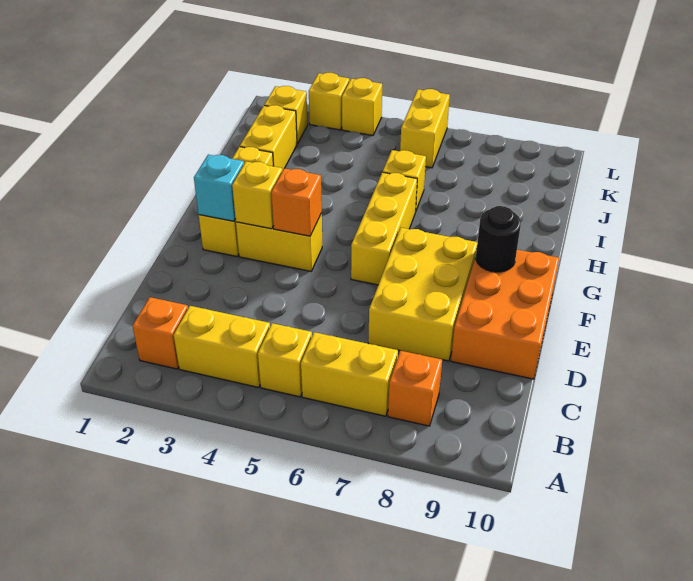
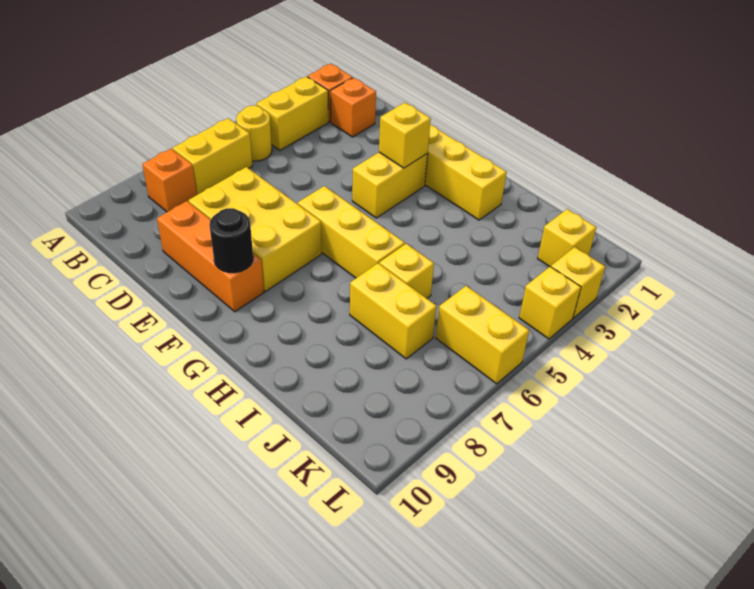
yellow brick B5 level 1 -> yellow round brick B5 level 1
orange brick D9:F10 level 1 -> orange brick D9:F9 level 1
cyan brick F2 level 2 -> none
orange brick F4 level 2 -> orange brick C2 level 1
yellow brick I2:J2 level 1 -> yellow brick I7:J7 level 1

